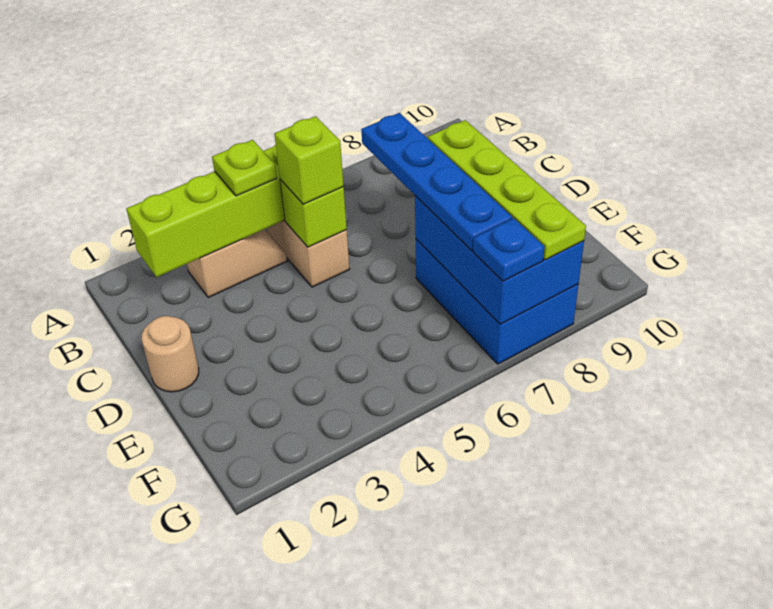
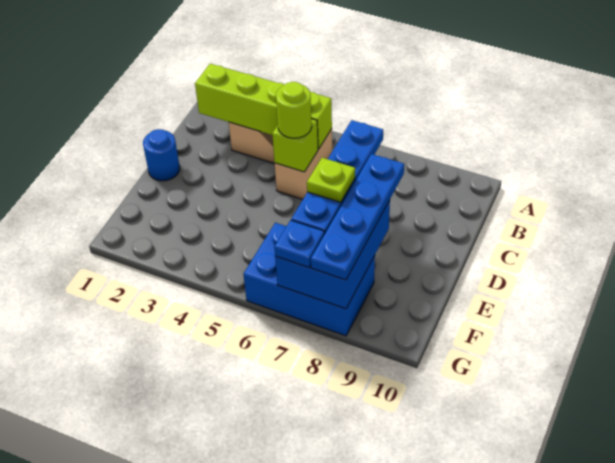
lime plate B4 level 3 -> lime plate E7 level 4
lime brick C5 level 3 -> lime round brick C5 level 3
tan round brick D1 level 1 -> blue round brick D1 level 1
lime plate D8:G8 level 3 -> blue plate D8:G8 level 3
blue brick E7:G8 level 1 -> blue brick F6:G8 level 1

